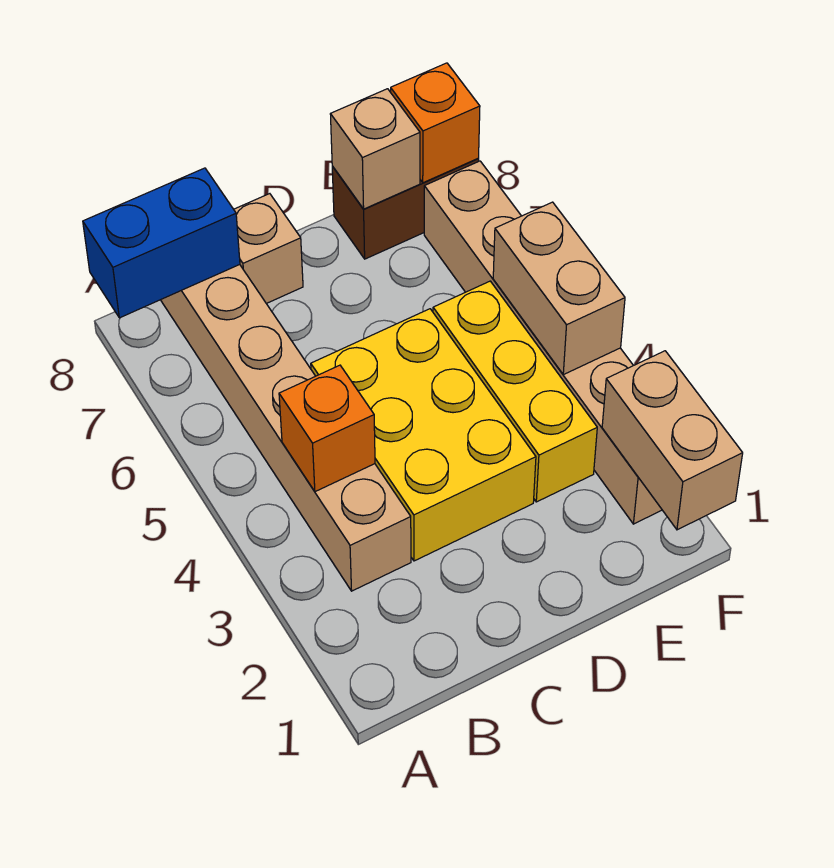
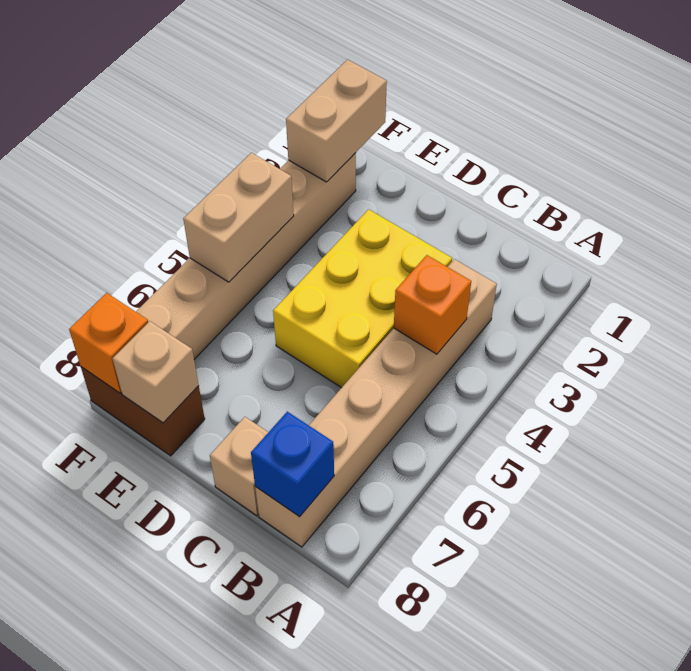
blue brick A8:B8 level 2 -> blue brick B8 level 2
yellow brick E3:E5 level 1 -> none

